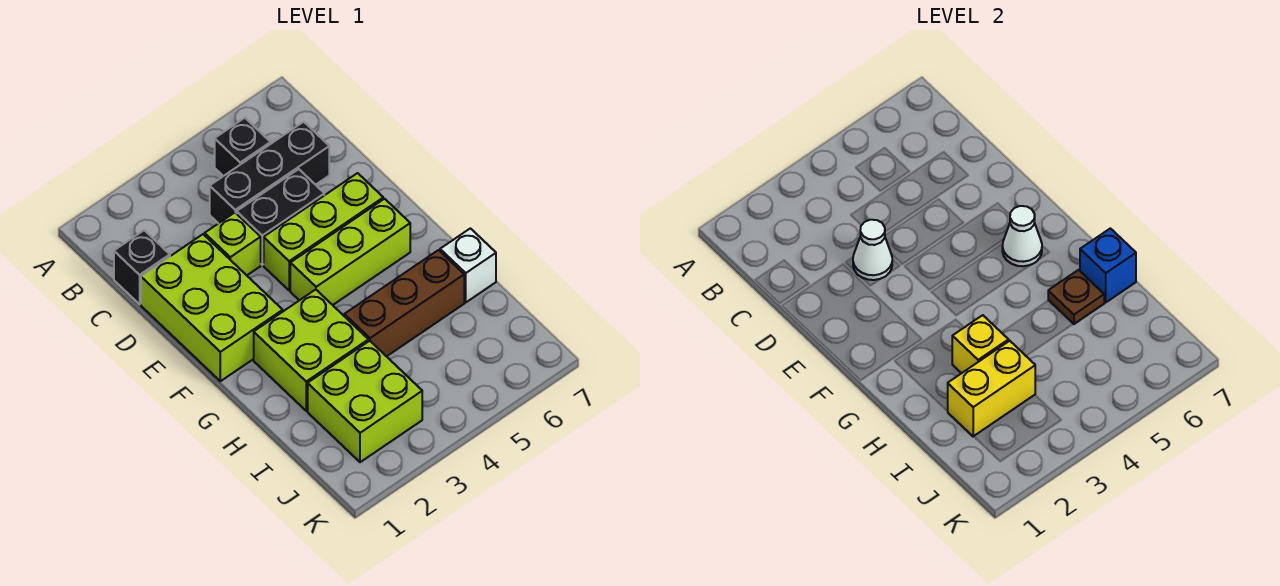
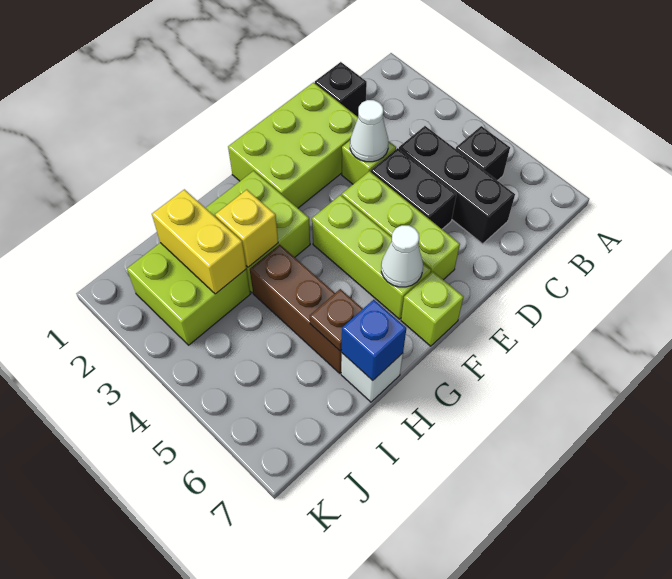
none -> lime brick F7 level 1

